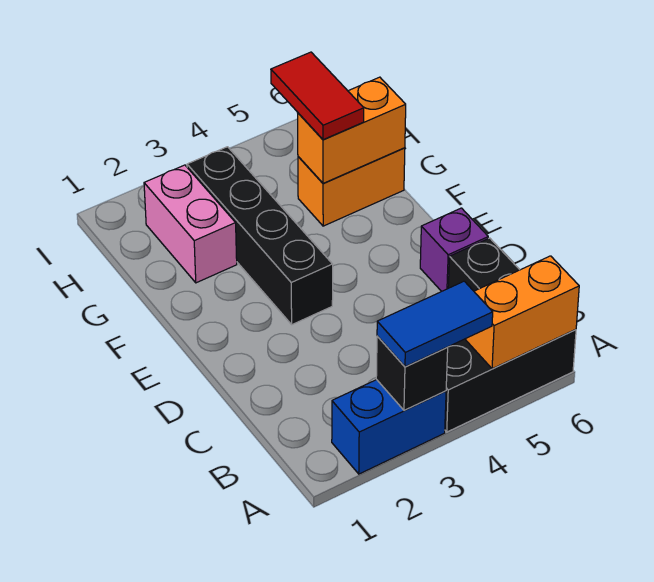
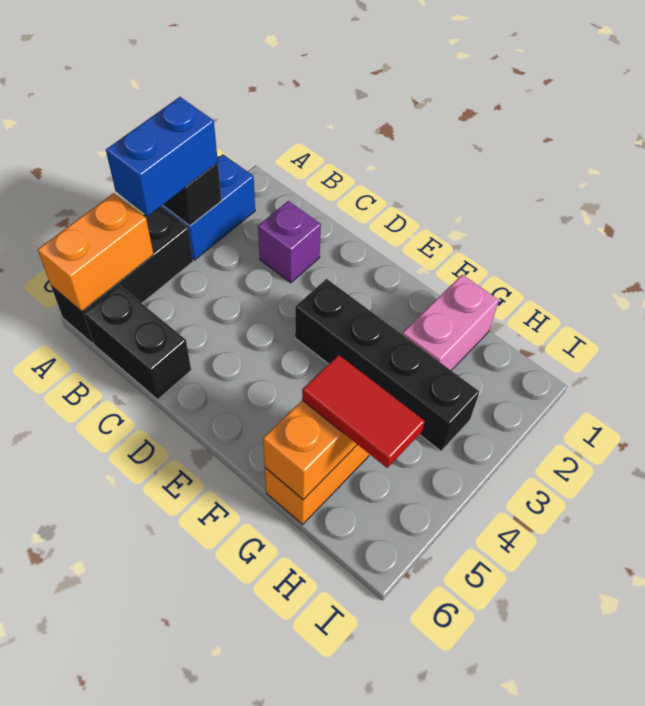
blue tile A3:A4 level 3 -> blue brick A3:A4 level 3
purple brick D6 level 1 -> purple brick C2 level 1
pink brick G2:H2 level 1 -> pink brick G1:G2 level 1

